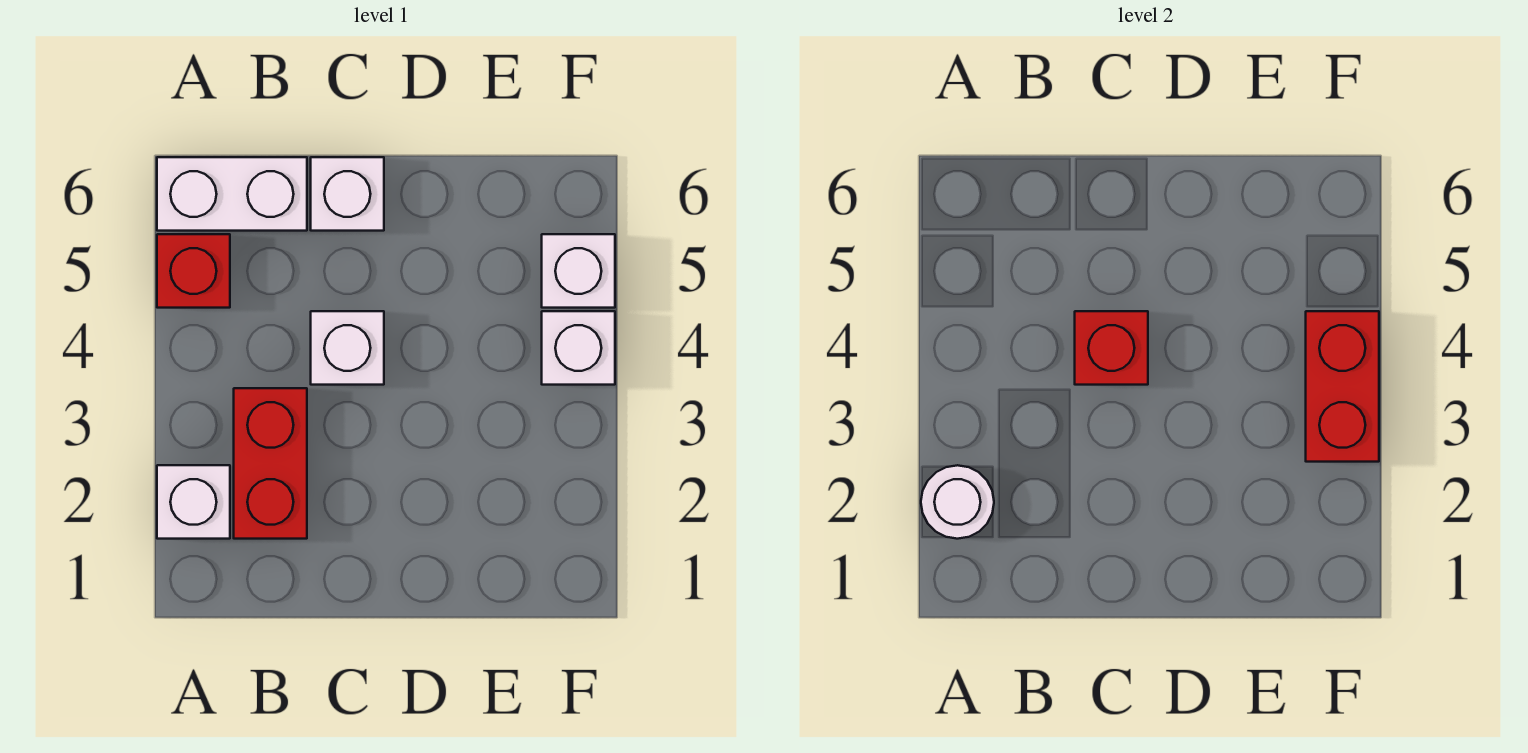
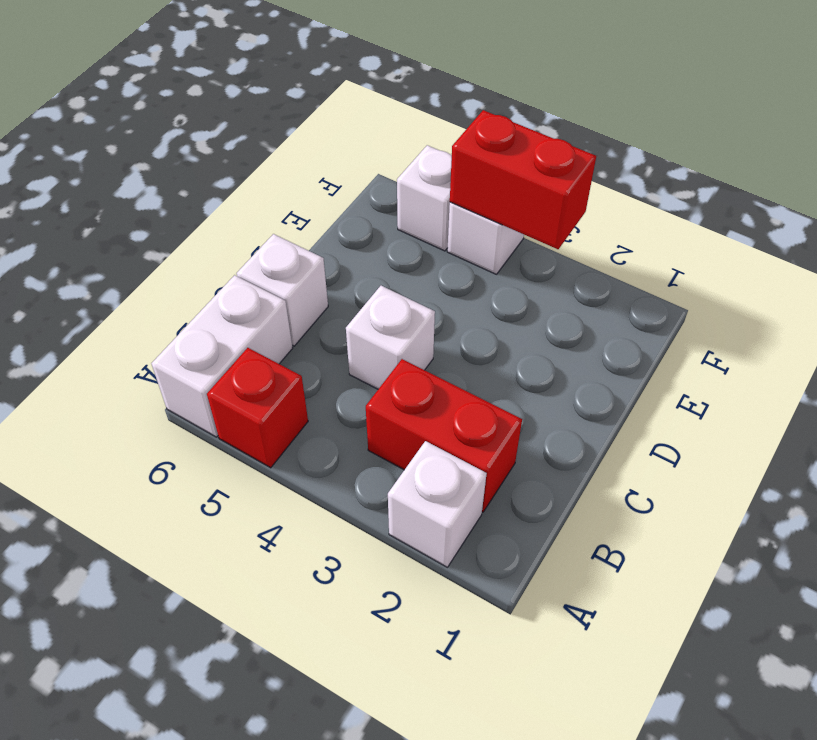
white round brick A2 level 2 -> none
red brick C4 level 2 -> none

